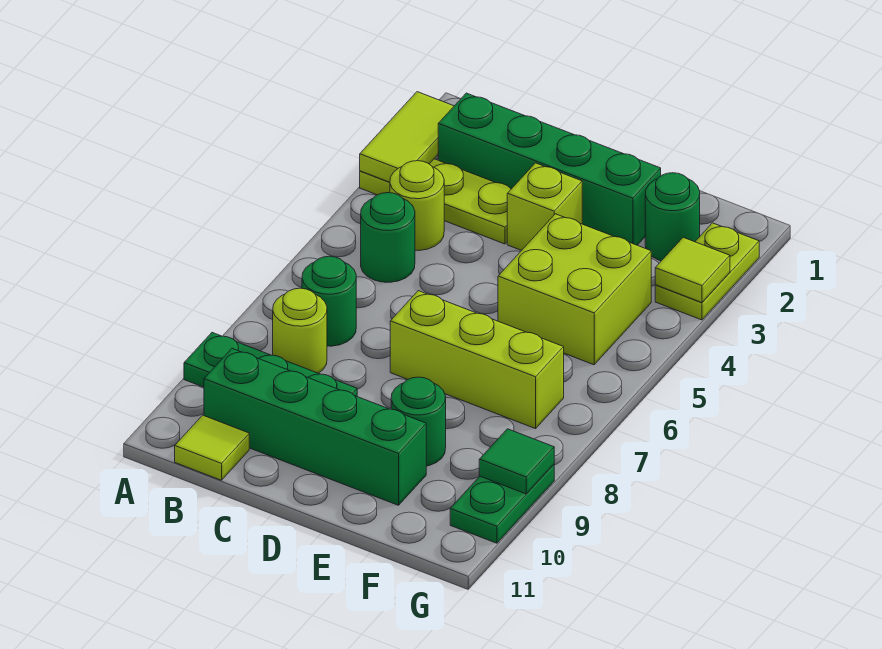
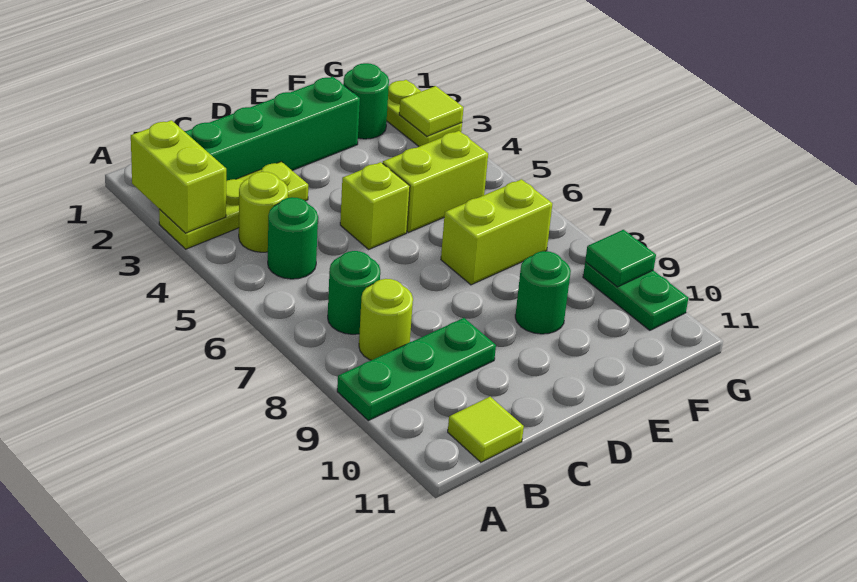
lime tile A2:A3 level 2 -> lime brick A2:A3 level 2
green brick B10:E10 level 1 -> none
lime brick D3 level 1 -> lime brick D5 level 1
lime brick D7:F7 level 1 -> lime brick E7:F7 level 1
lime brick E4:F5 level 1 -> lime brick E5:F5 level 1

